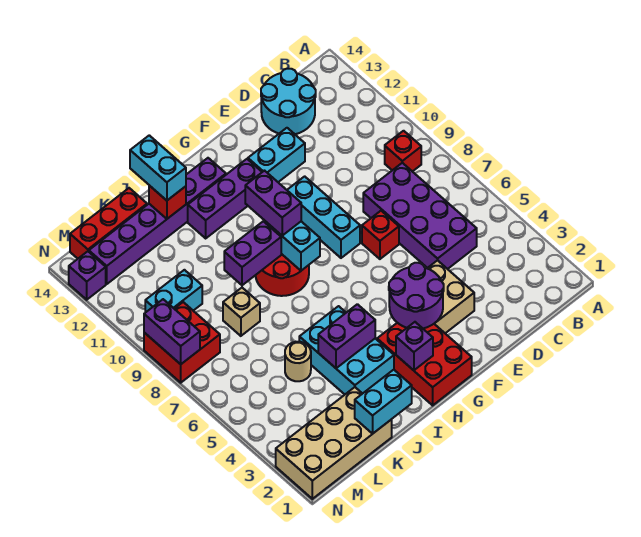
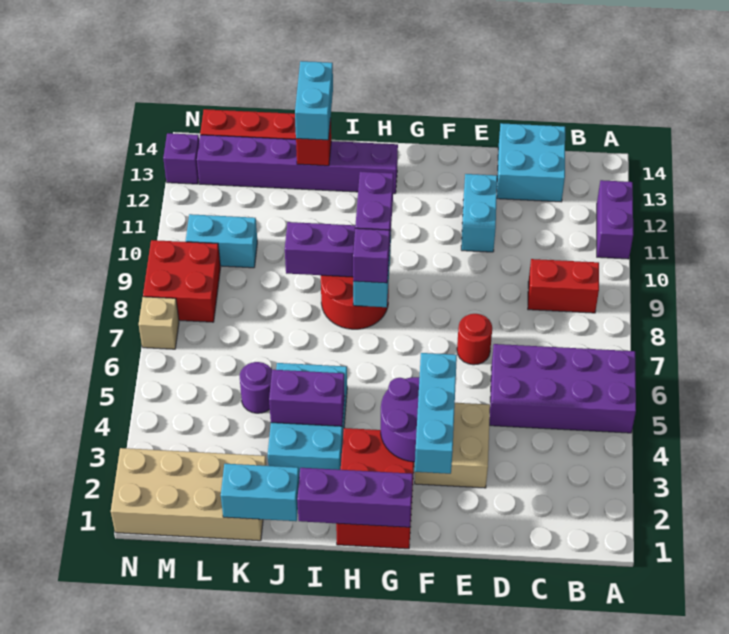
red brick B9 level 1 -> red brick B9:C9 level 1
purple brick C5:D8 level 1 -> purple brick A5:D6 level 1
cyan round brick C13:D14 level 1 -> cyan brick C13:D14 level 1
red brick E7 level 1 -> red round brick E7 level 1
cyan brick E12:F12 level 1 -> cyan brick E11:E12 level 1
cyan brick F8:F10 level 1 -> cyan brick F2:F4 level 3
purple brick G12:I12 level 1 -> purple brick G1:I1 level 2
purple brick H2 level 2 -> purple brick H8 level 3
tan round brick K5 level 1 -> purple round brick K5 level 1
tan brick K8 level 1 -> tan brick N7 level 1
purple brick N8:N9 level 2 -> purple brick A11:A12 level 1

